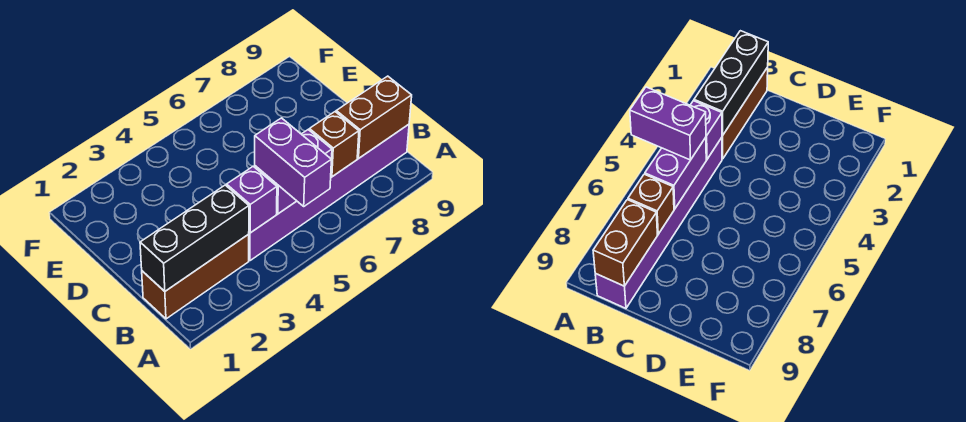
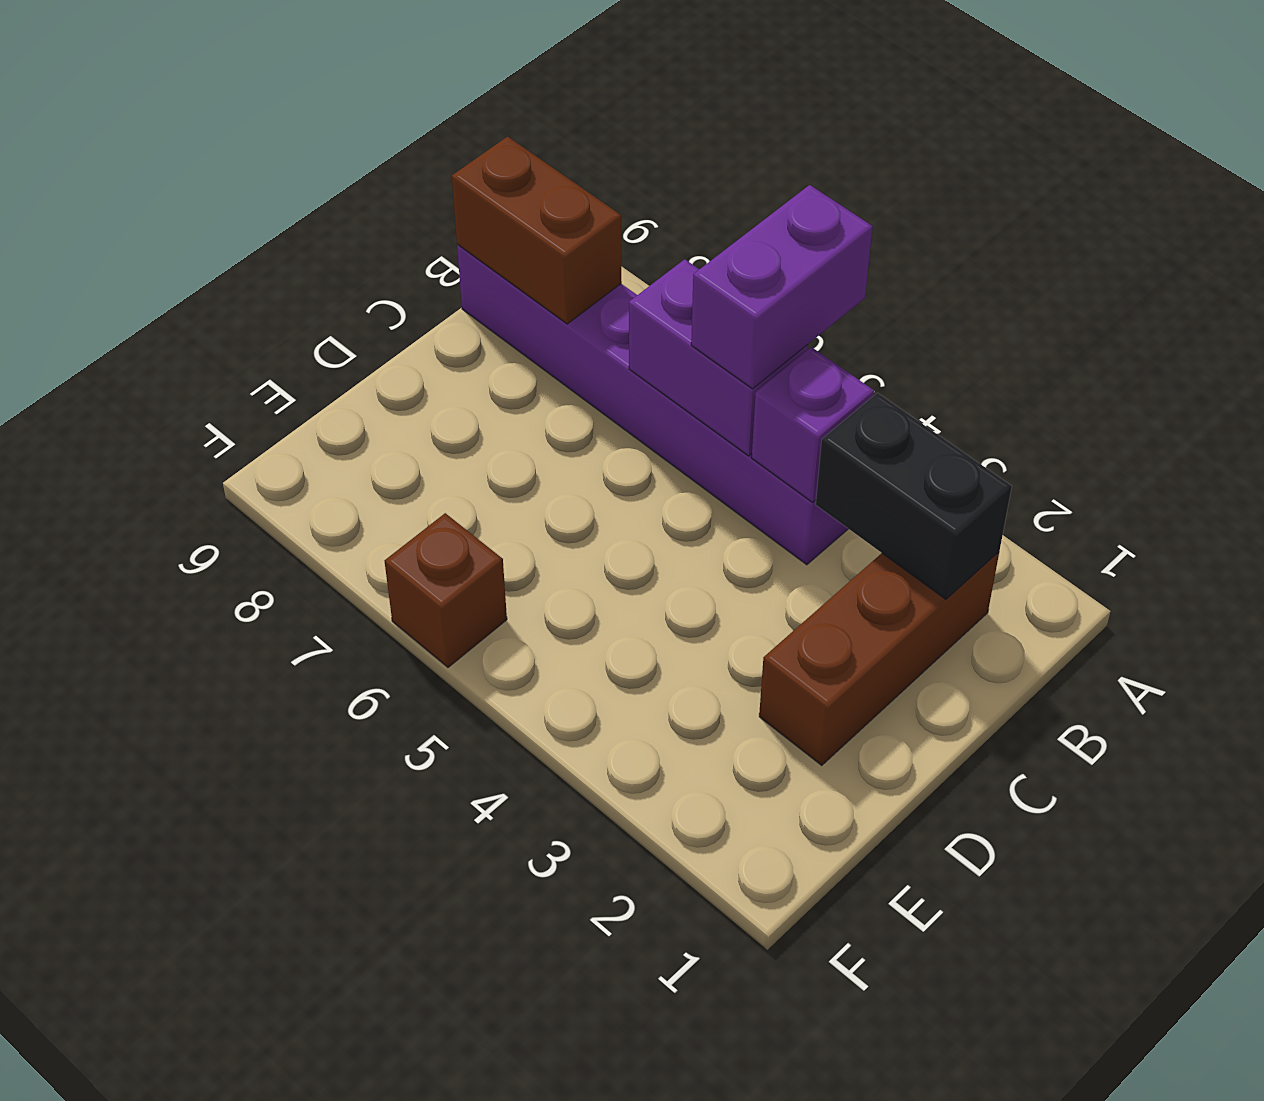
brown brick B1:B3 level 1 -> brown brick B2:D2 level 1
black brick B1:B3 level 2 -> black brick B2:B3 level 2
brown brick B7 level 2 -> brown brick F6 level 1

